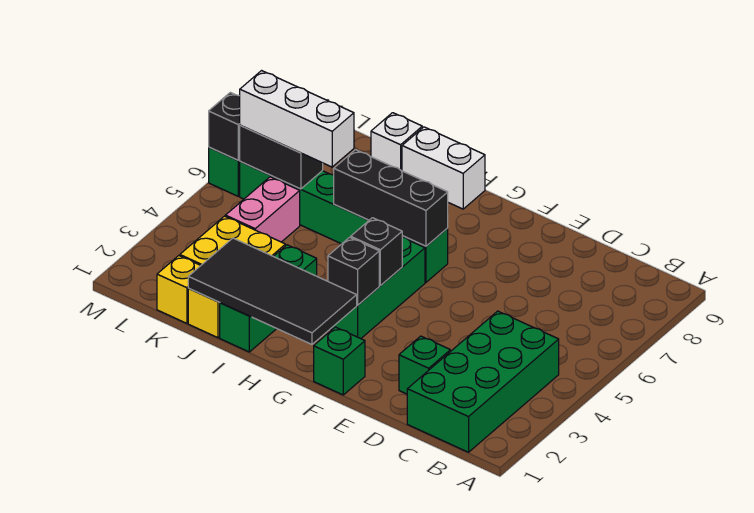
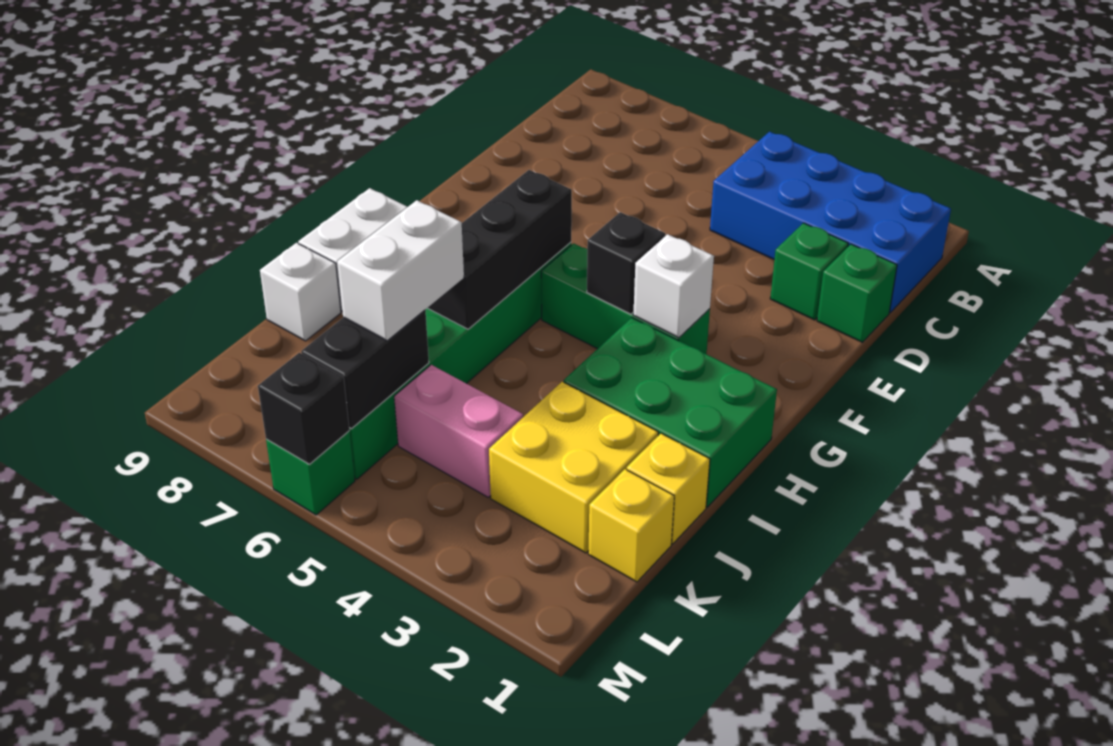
green brick B1:C4 level 1 -> blue brick B1:C4 level 1
green brick F1 level 1 -> green brick D1 level 1
black tile G1:J2 level 2 -> none
black brick G3 level 2 -> white brick G3 level 2
green brick I1:I3 level 1 -> green brick H1:I3 level 1
white brick J6:L6 level 3 -> white brick J6:K6 level 3

